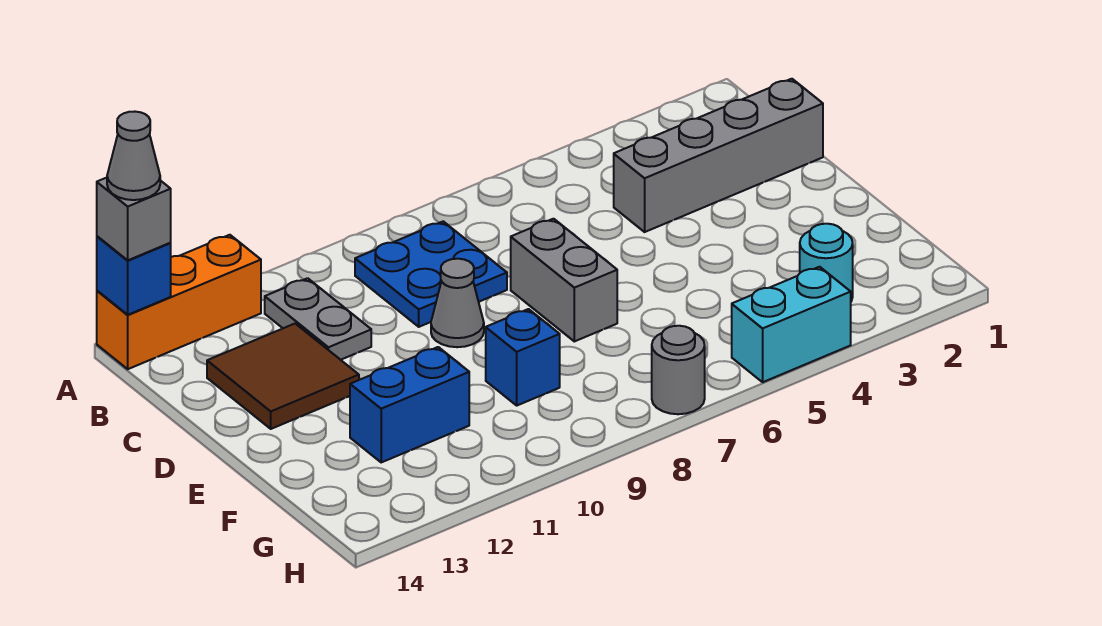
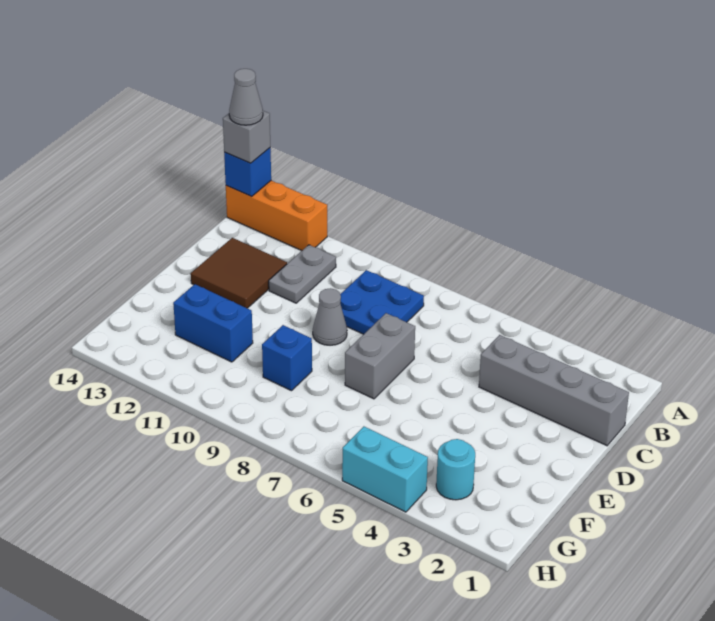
grey round brick H7 level 1 -> none

